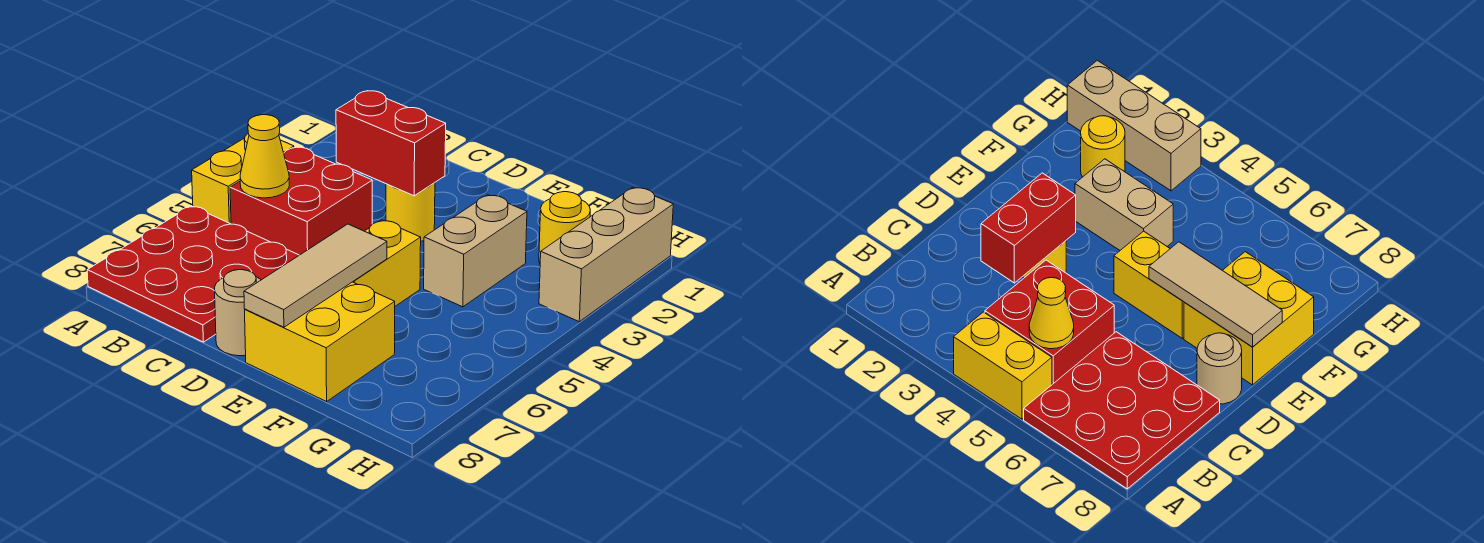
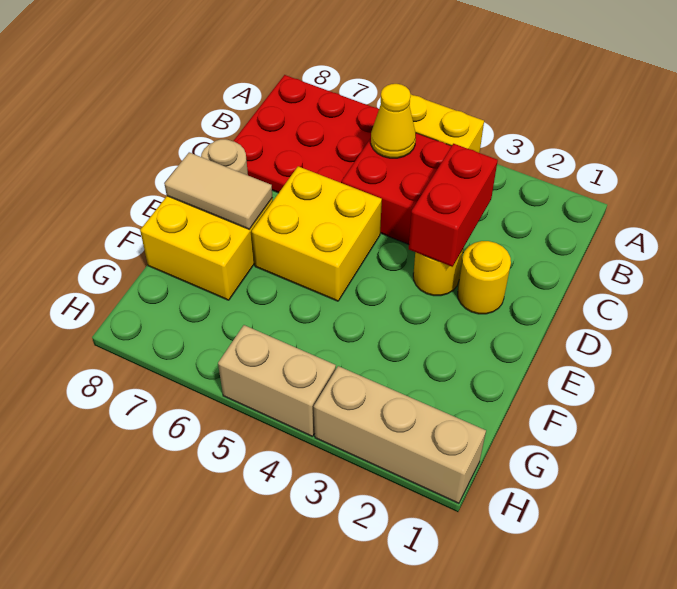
yellow brick E5:E6 level 1 -> yellow brick D5:E6 level 1
tan tile E6:E8 level 2 -> tan tile E7:E8 level 2
tan brick F3:F4 level 1 -> tan brick H4:H5 level 1
yellow round brick G2 level 1 -> yellow round brick D2 level 1

